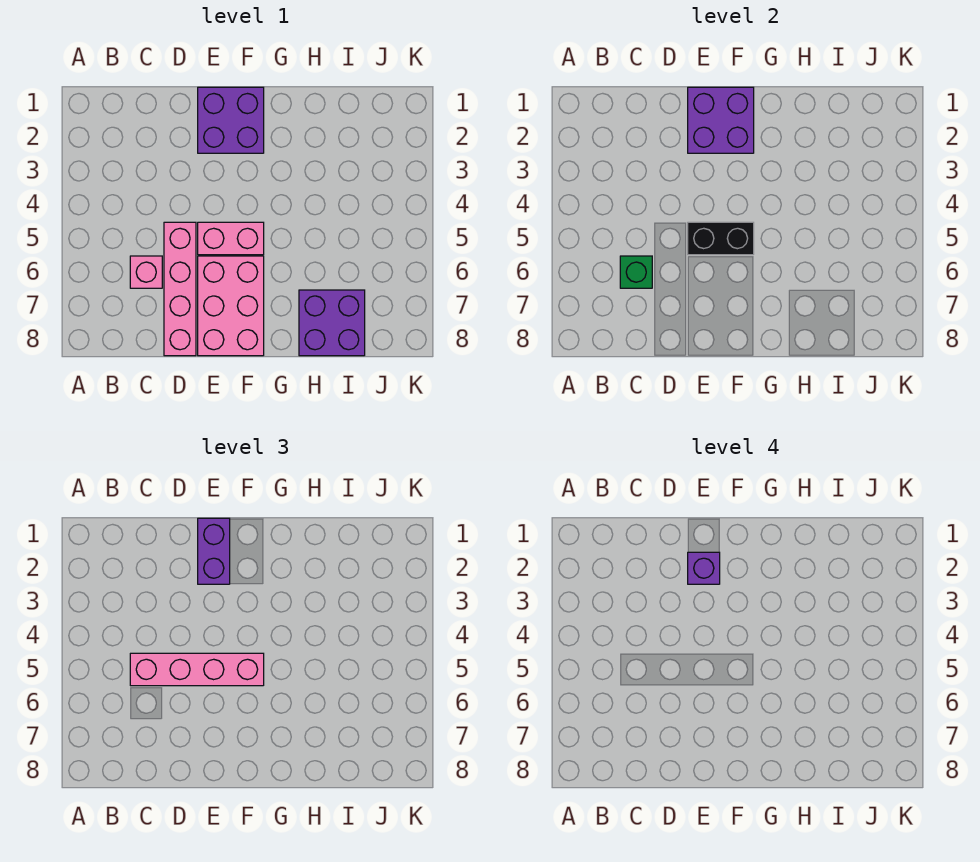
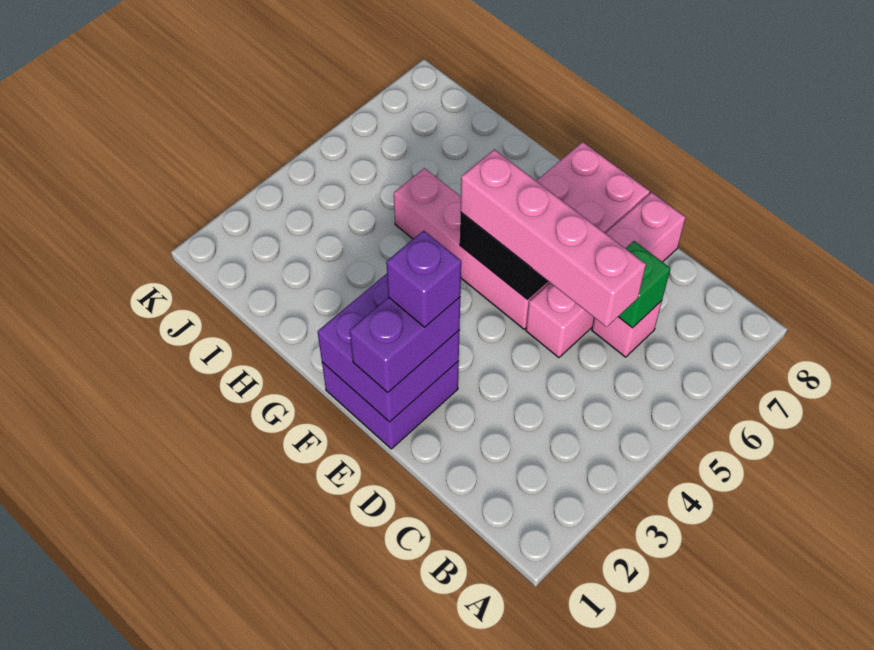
pink brick E5:F5 level 1 -> pink brick E5:H5 level 1
purple brick H7:I8 level 1 -> none

